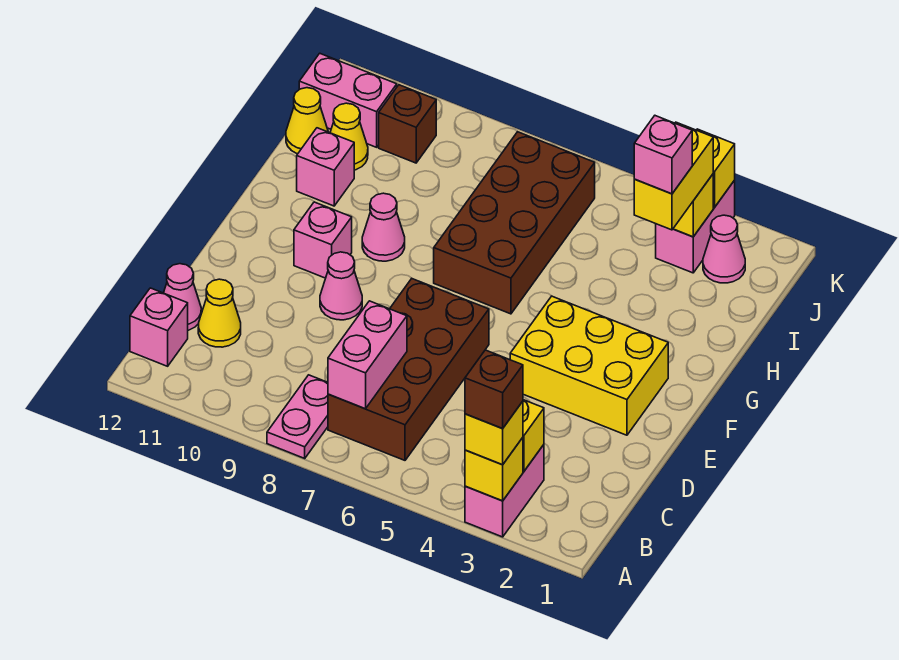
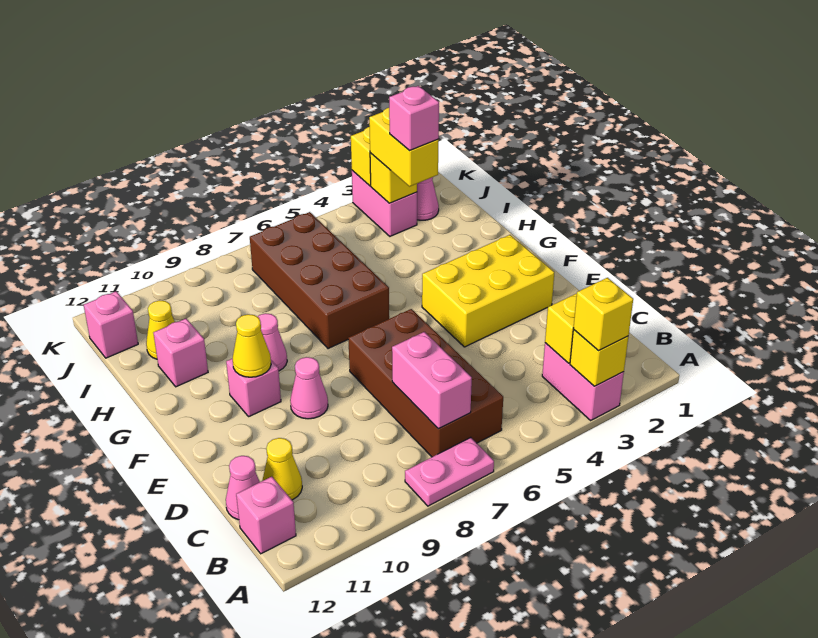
brown brick A3 level 4 -> none
pink plate A8:B8 level 1 -> pink plate A7:A8 level 1
yellow cone I12 level 1 -> yellow cone F10 level 2
brown brick J10 level 1 -> none
pink brick J11:J12 level 1 -> pink brick J12 level 1

